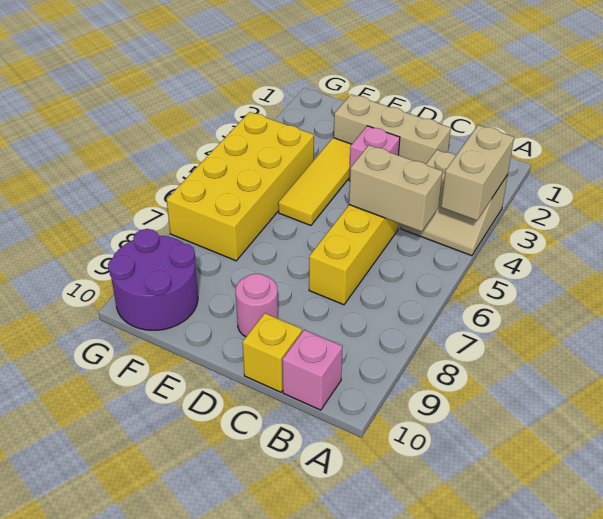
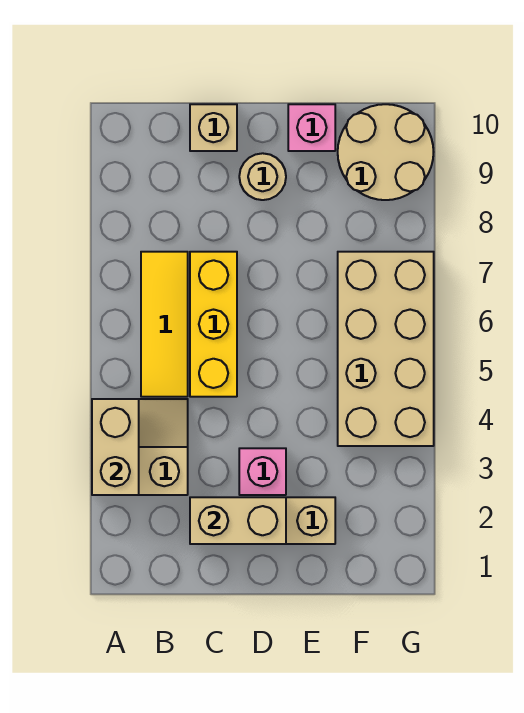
tan brick B5:C5 level 2 -> tan brick C2:D2 level 2
pink brick B10 level 1 -> pink brick E10 level 1
yellow brick C10 level 1 -> tan brick C10 level 1
pink round brick D9 level 1 -> tan round brick D9 level 1
yellow tile E3:E5 level 1 -> yellow tile B5:B7 level 1
yellow brick F4:G7 level 1 -> tan brick F4:G7 level 1
purple round brick F9:G10 level 1 -> tan round brick F9:G10 level 1

